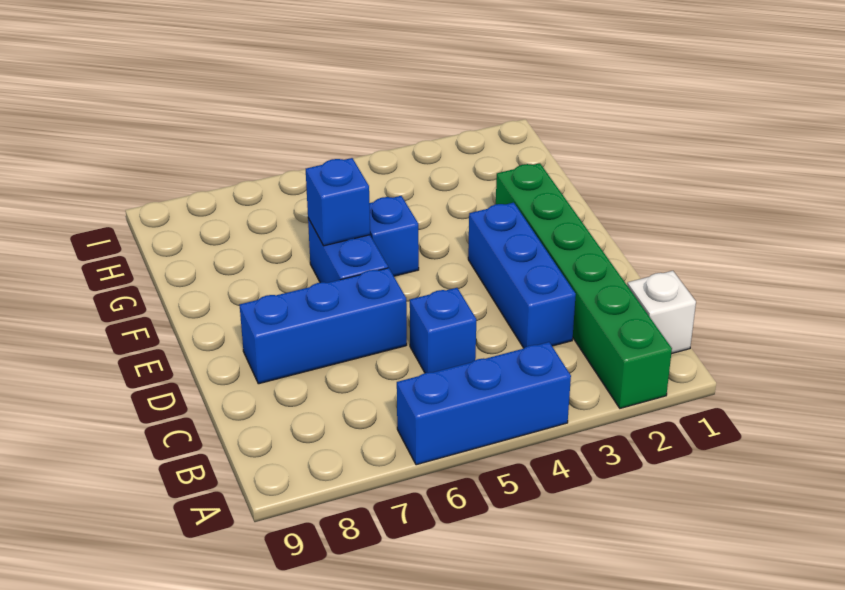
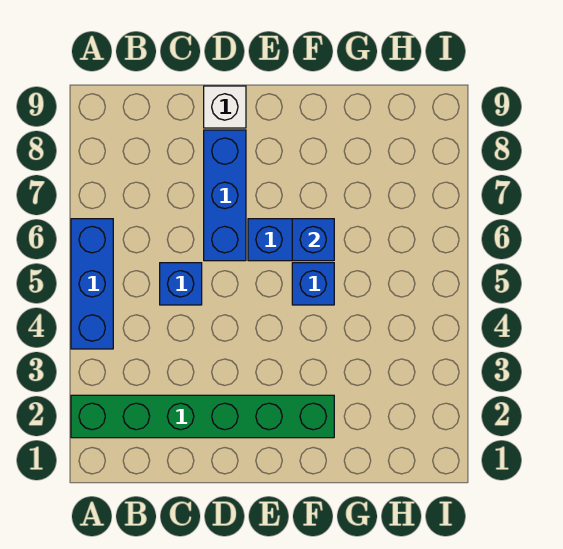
white brick B1 level 1 -> white brick D9 level 1
blue brick C3:E3 level 1 -> none

